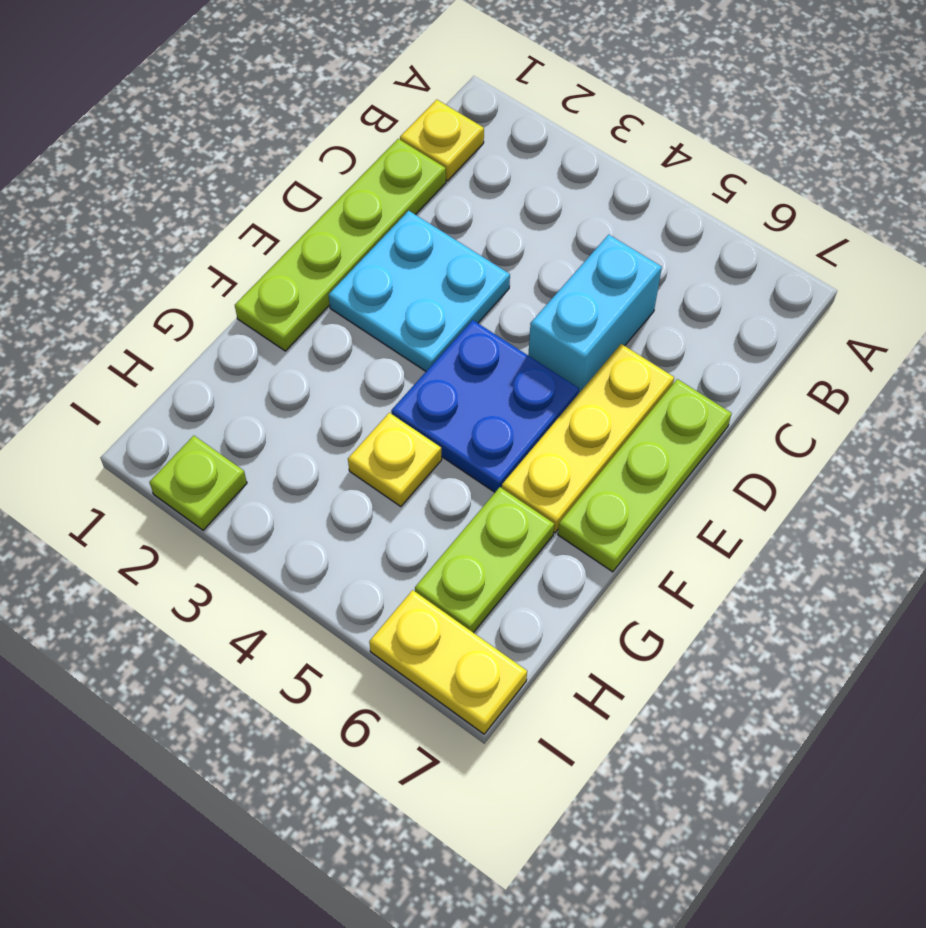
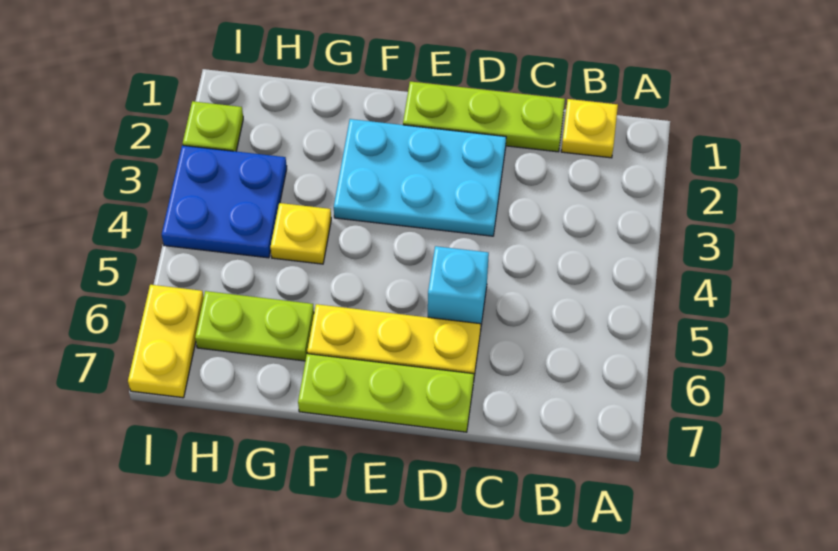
lime plate C1:F1 level 1 -> lime plate C1:E1 level 1
cyan brick C5:D5 level 1 -> cyan brick D5 level 1
cyan plate D2:E3 level 1 -> cyan plate D2:F3 level 1
blue plate E4:F5 level 1 -> blue plate H3:I4 level 1

